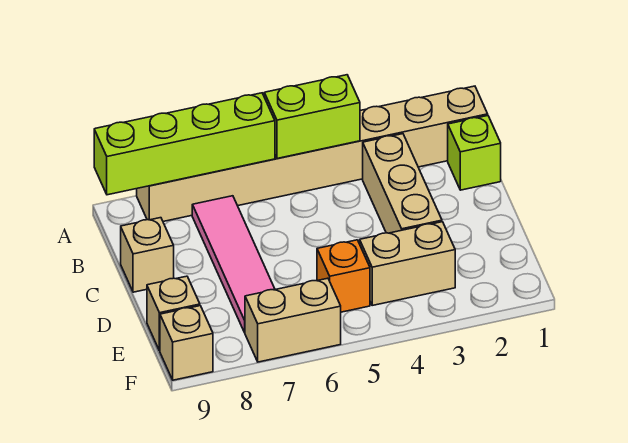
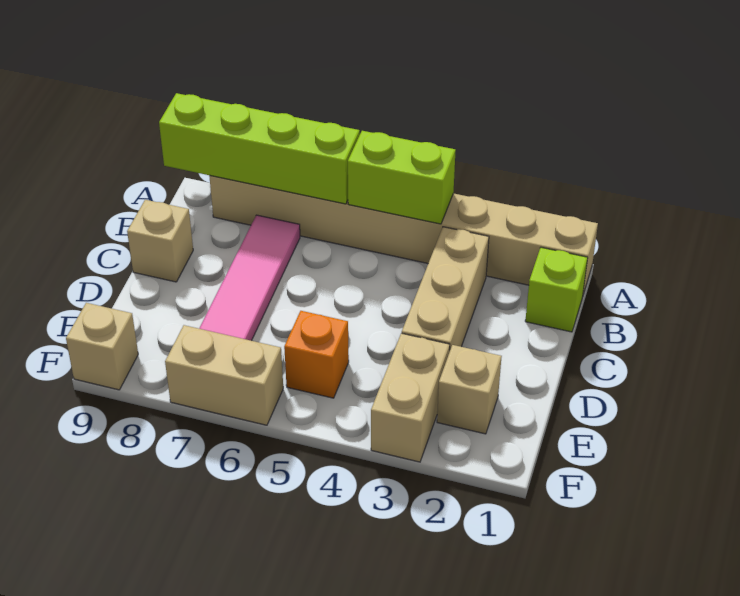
tan brick E3:E4 level 1 -> tan brick E3:F3 level 1
tan brick E9 level 1 -> tan brick E2 level 1

